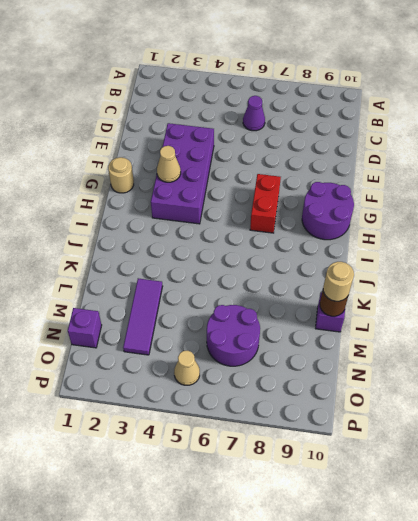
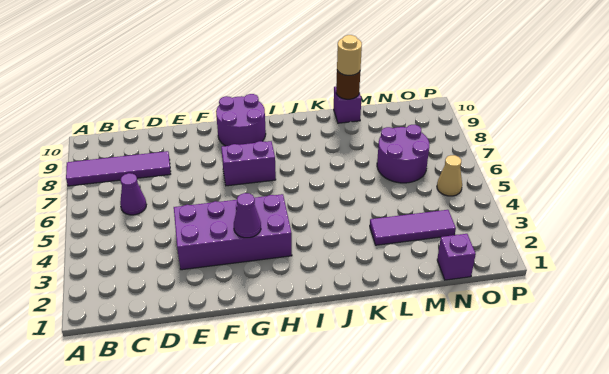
none -> purple tile A8:D8 level 1
tan round brick G1 level 1 -> none
tan cone G3 level 2 -> purple cone G3 level 2
red brick G7:H7 level 1 -> purple brick G7:H7 level 1

